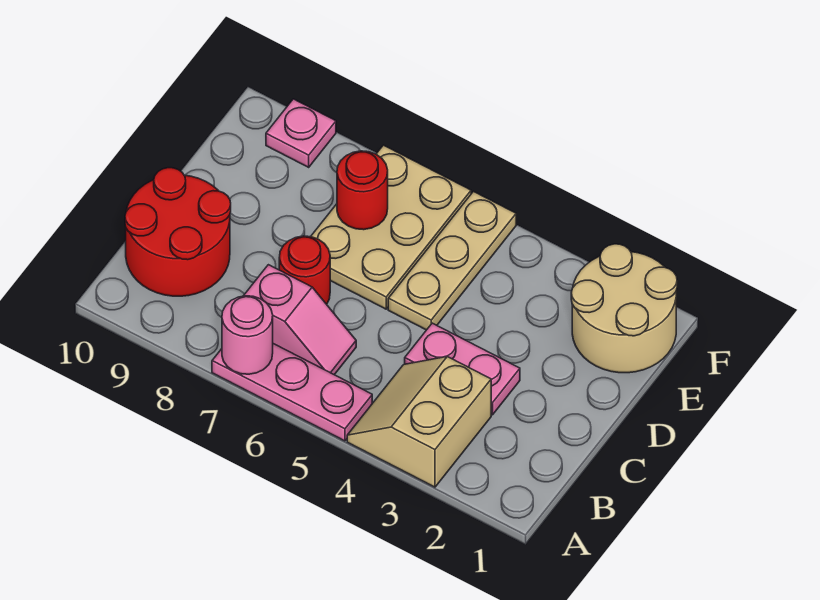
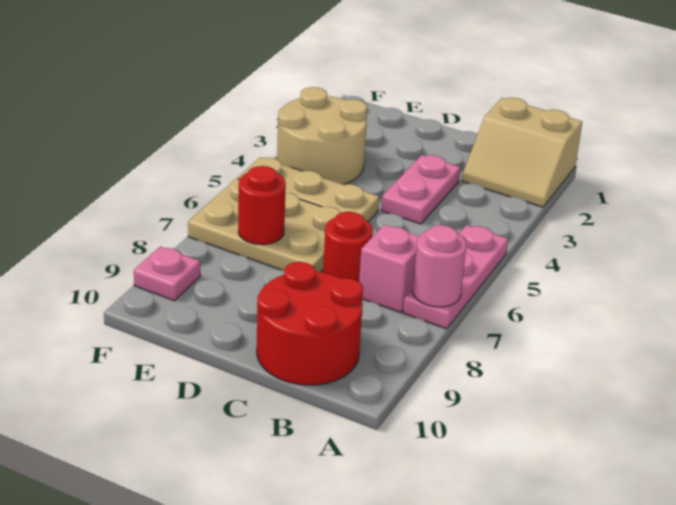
tan slope A3:B4 level 1 top 3 -> tan slope A1:B2 level 1 top 1
tan round brick E1:F2 level 1 -> tan round brick E3:F4 level 1

